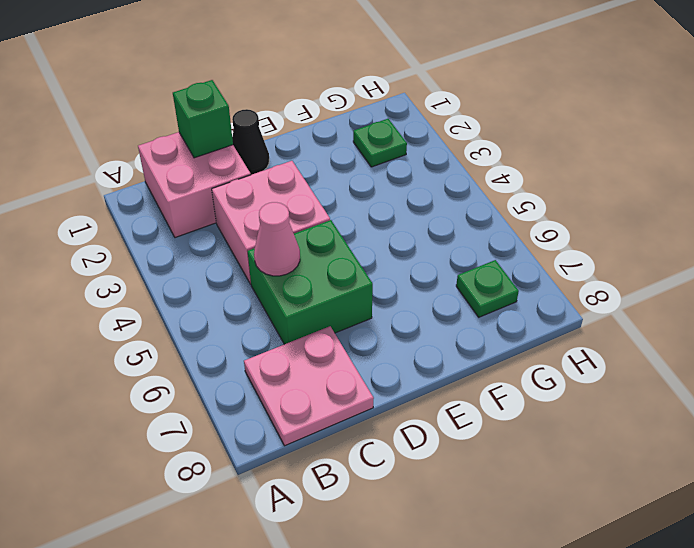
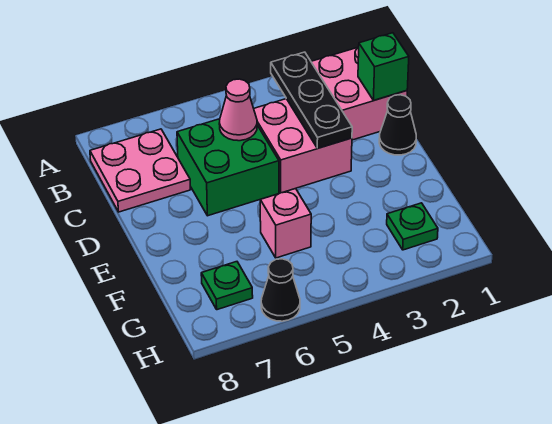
none -> black plate B3:D3 level 2
none -> pink brick F5 level 1
none -> black cone H6 level 1

